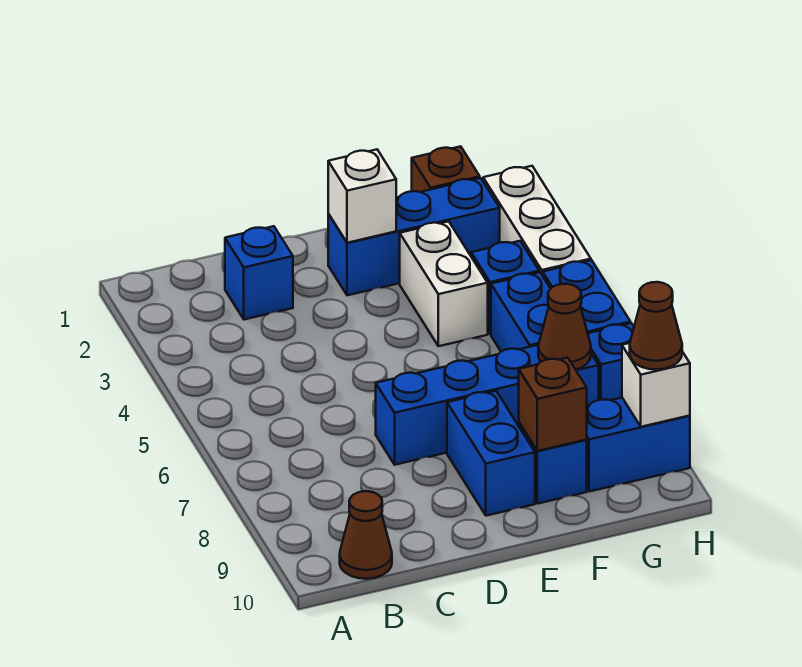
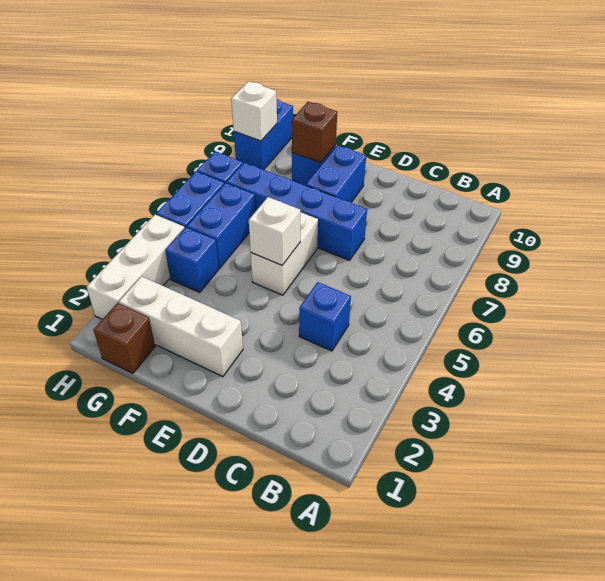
brown cone B10 level 1 -> none
blue brick C2 level 1 -> blue brick C4 level 1
blue brick E2:G2 level 1 -> white brick E2:G2 level 1
white brick E2 level 2 -> white brick E5 level 2
white brick F3:F4 level 1 -> white brick E5:E6 level 1
brown cone G7 level 2 -> none
blue brick G9:H9 level 1 -> blue brick H9:H10 level 1
brown cone H9 level 3 -> none

